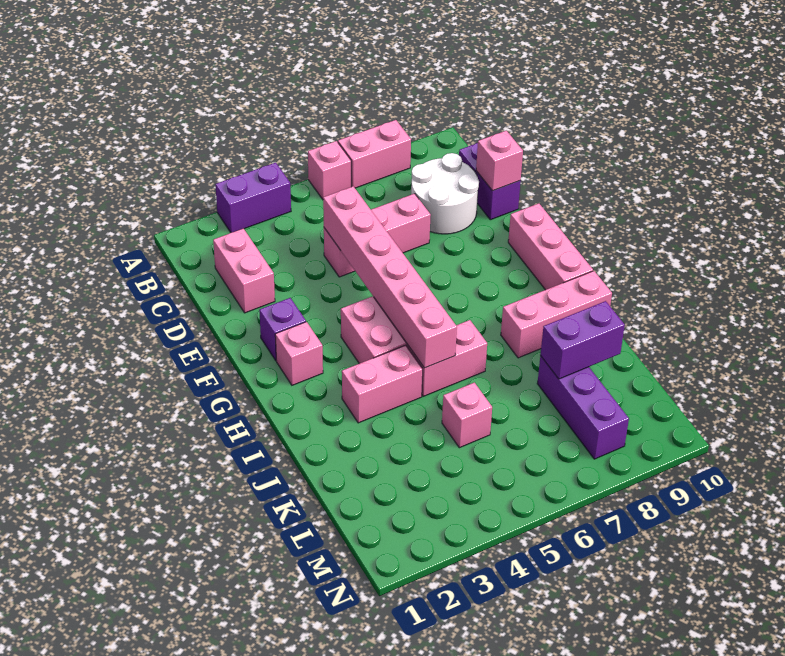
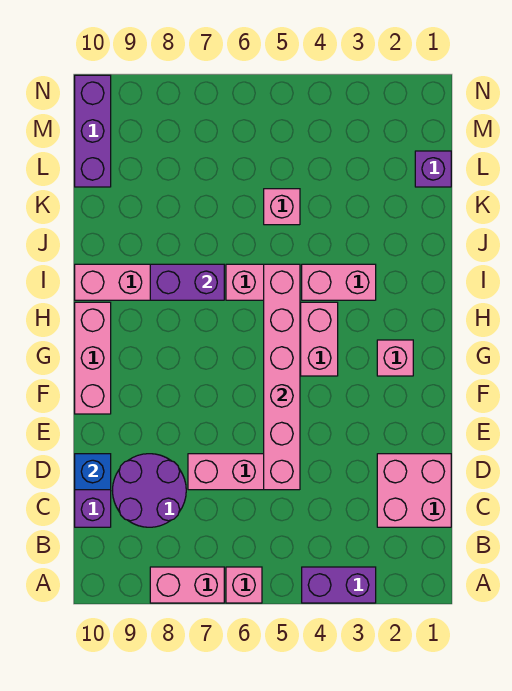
pink brick C2:D2 level 1 -> pink brick C1:D2 level 1
white round brick C8:D9 level 1 -> purple round brick C8:D9 level 1
pink brick D10 level 2 -> blue brick D10 level 2
purple brick F2 level 1 -> purple brick L1 level 1
purple brick K8:M8 level 1 -> purple brick L10:N10 level 1
purple brick K8:K9 level 2 -> purple brick I7:I8 level 2

